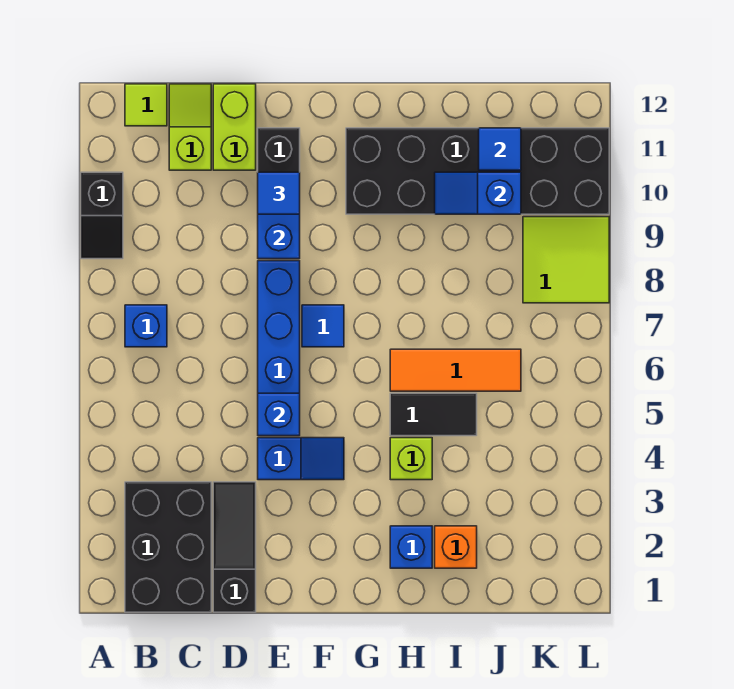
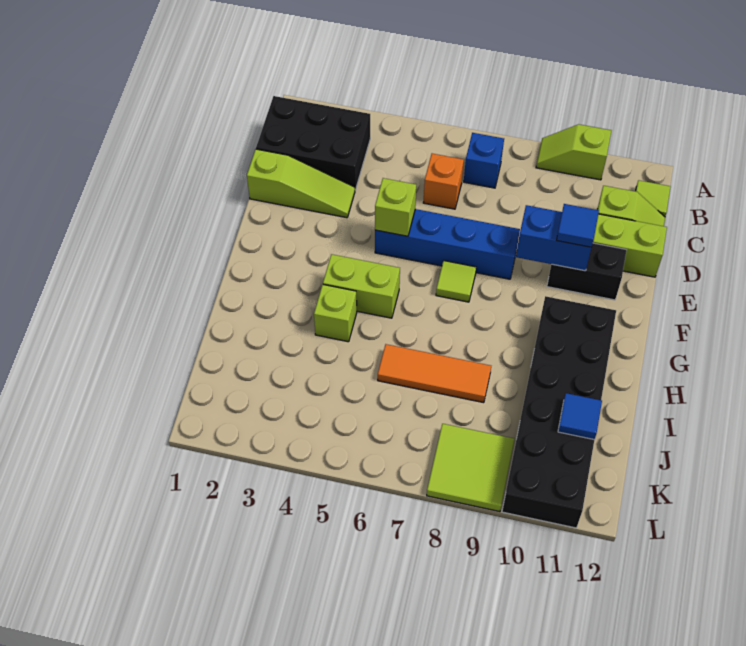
black slope A9:A10 level 1 top 10 -> lime slope A9:A10 level 1 top 10
black slope D1:D3 level 1 top 1 -> lime slope D1:D3 level 1 top 1
blue slope E4:F4 level 1 top E -> none
blue brick E5 level 2 -> lime brick E5 level 2
blue tile F7 level 1 -> lime tile F7 level 1
none -> lime brick G4:G5 level 1
blue brick H2 level 1 -> none
black tile H5:I5 level 1 -> none
orange tile H6:J6 level 1 -> orange tile I6:I8 level 1
orange brick I2 level 1 -> orange brick C6 level 1
blue slope I10:J10 level 2 top J -> none

